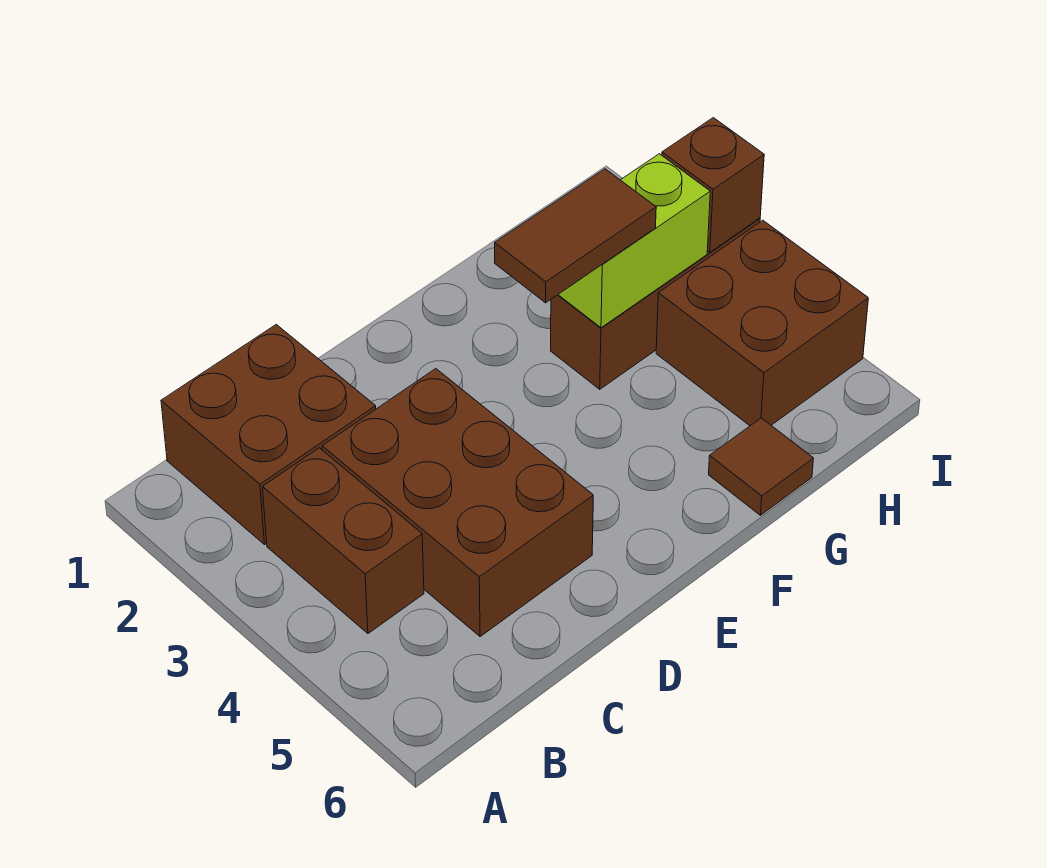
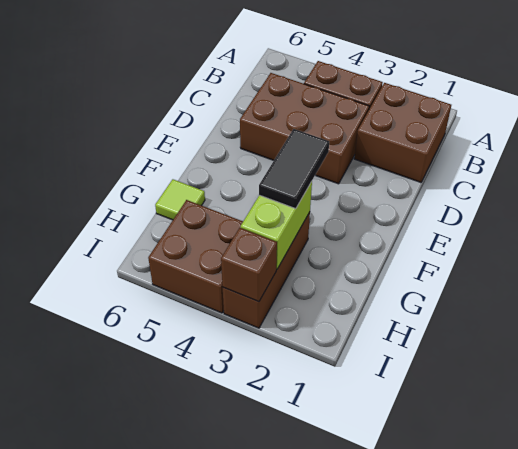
brown tile F3:G3 level 3 -> black tile F3:G3 level 3
brown tile G6 level 1 -> lime tile G6 level 1

